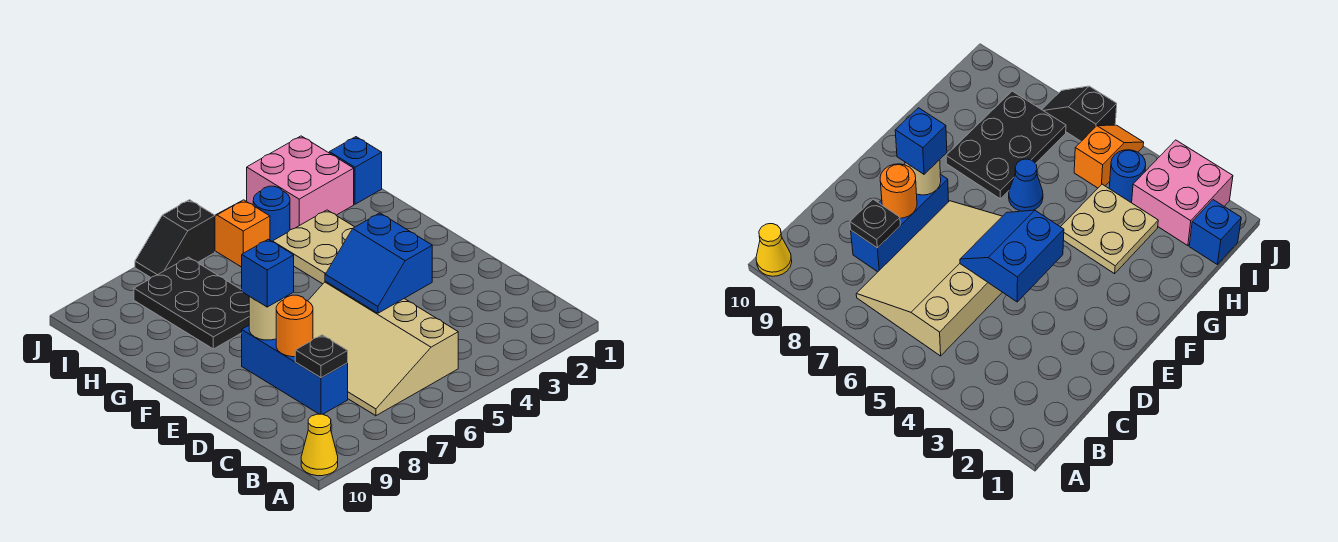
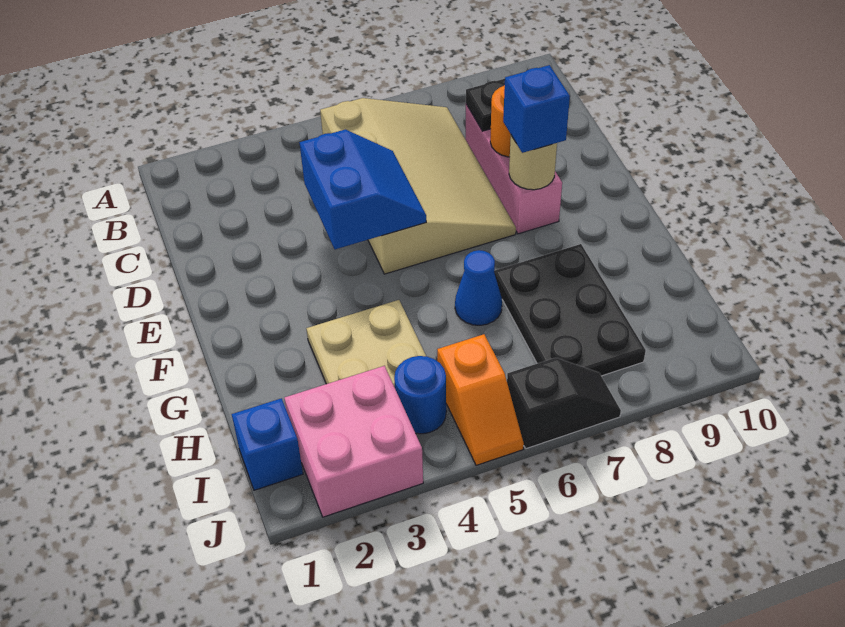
yellow cone A10 level 1 -> none
blue brick C8:E8 level 1 -> pink brick C8:E8 level 1

